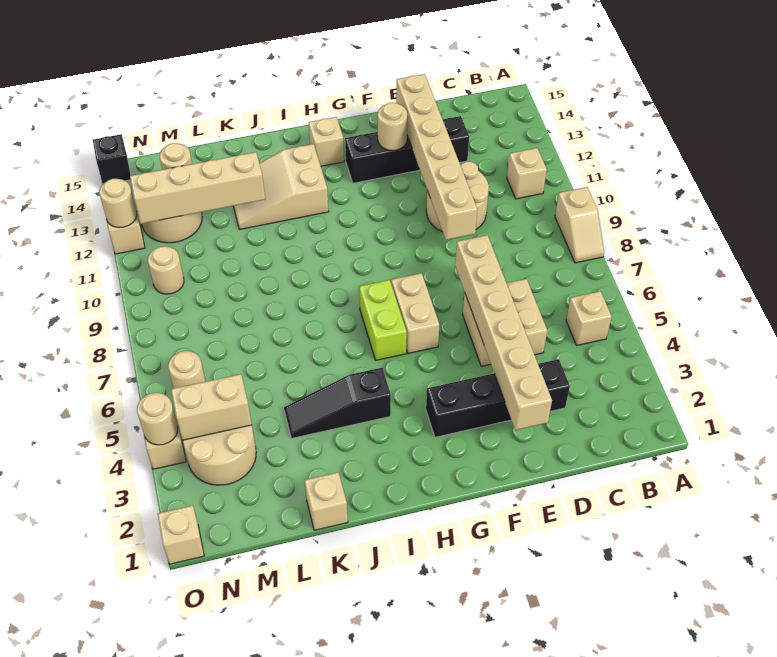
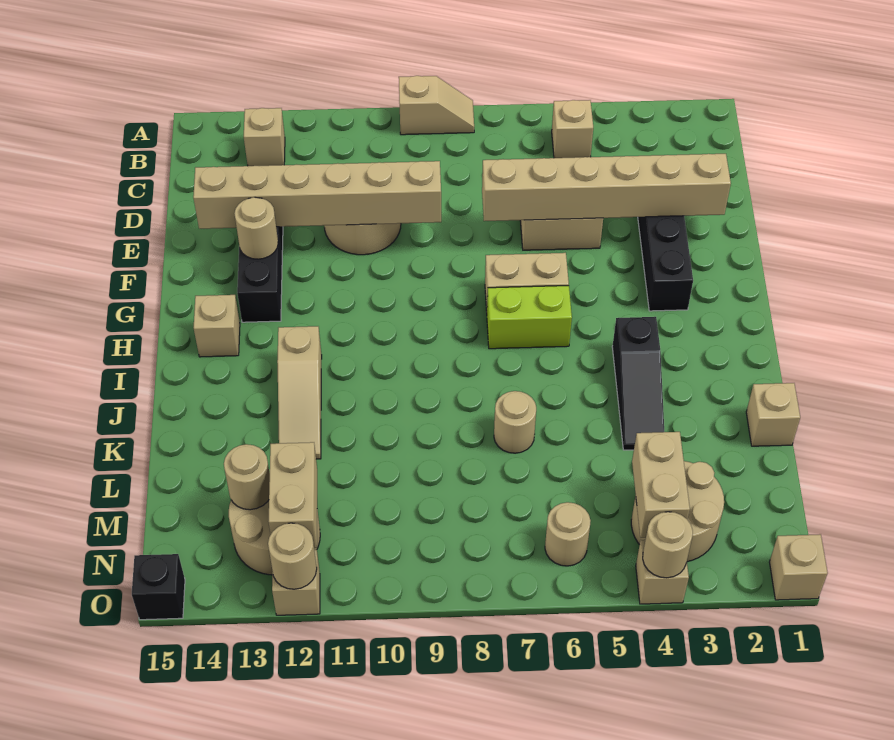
tan brick B11 level 1 -> tan brick B13 level 1
tan slope I12:K13 level 1 top I -> tan slope I12:K12 level 1 top I
tan brick K12:N12 level 2 -> tan brick M12:N12 level 2
tan round brick N10 level 1 -> tan round brick K7 level 1

